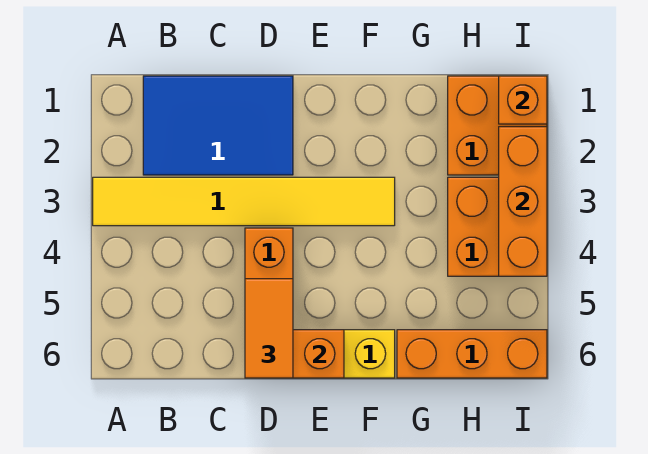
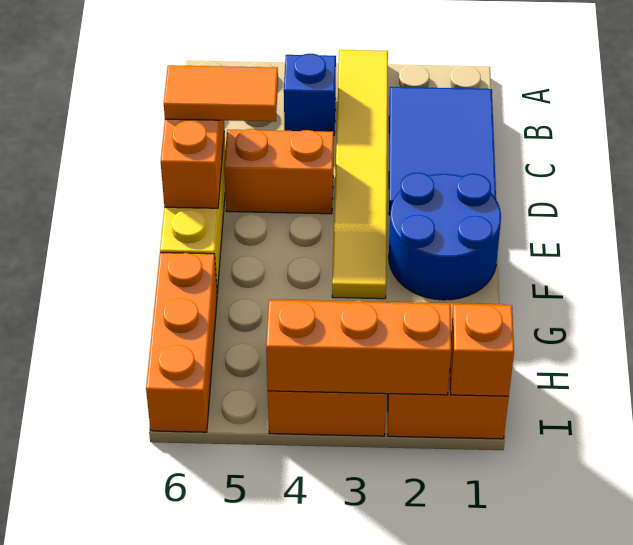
none -> blue brick B4 level 1
none -> blue round brick E1:F2 level 1

